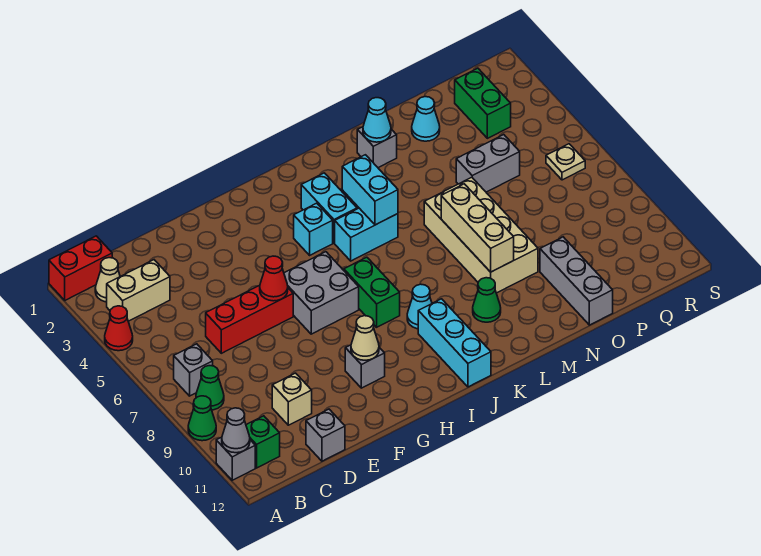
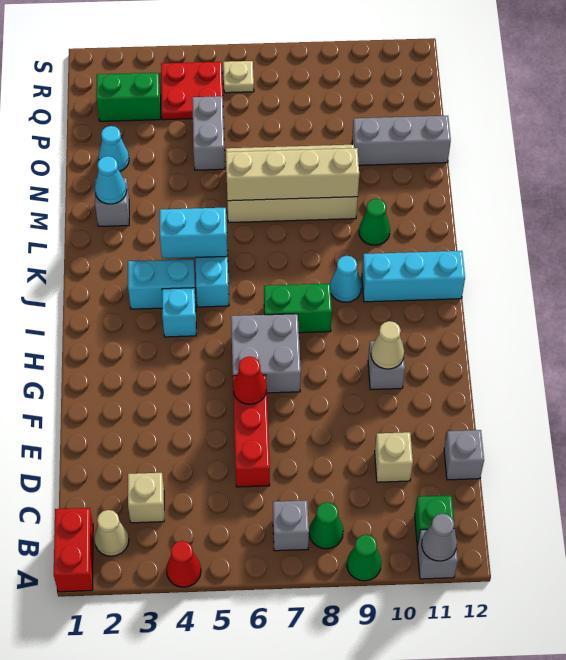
tan brick B3:C3 level 1 -> tan brick C3 level 1
tan brick M7:M9 level 2 -> tan brick M6:M9 level 2
none -> red plate Q4:R5 level 1

